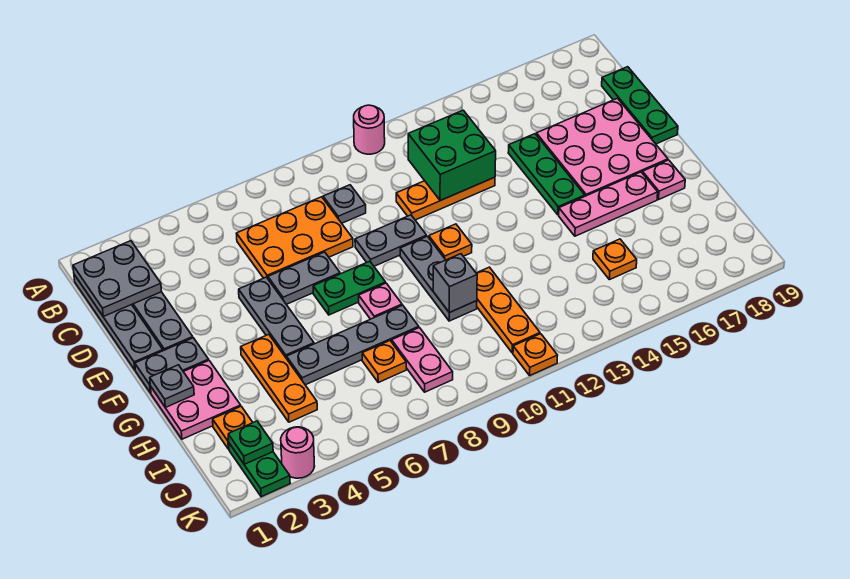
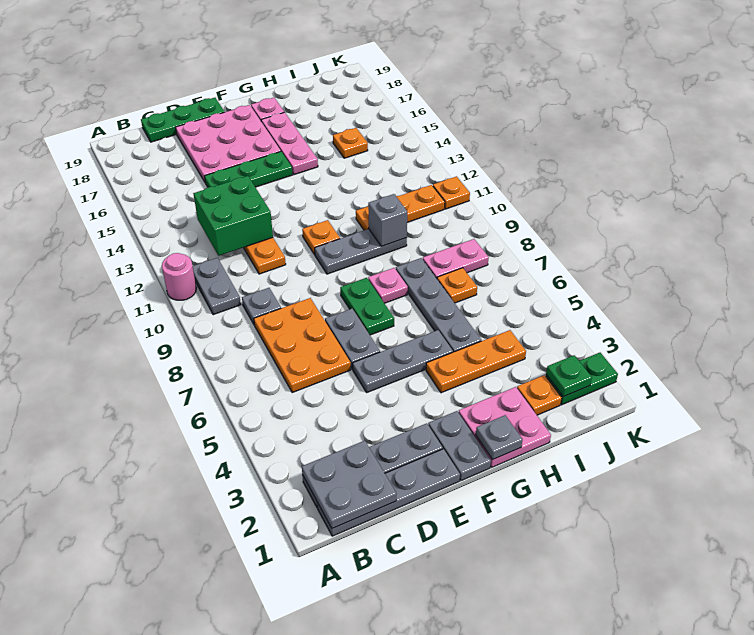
grey plate E9:E10 level 1 -> grey plate B10:B11 level 1
pink round brick K3 level 1 -> none

